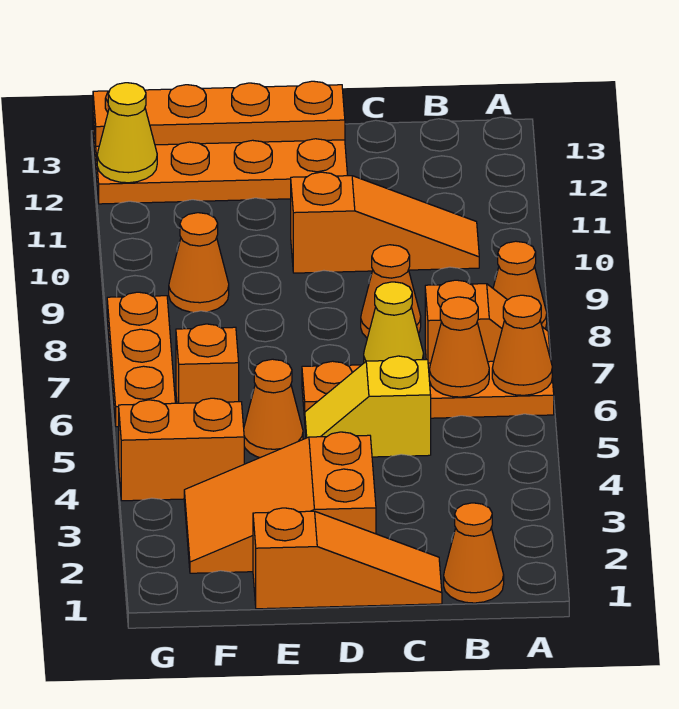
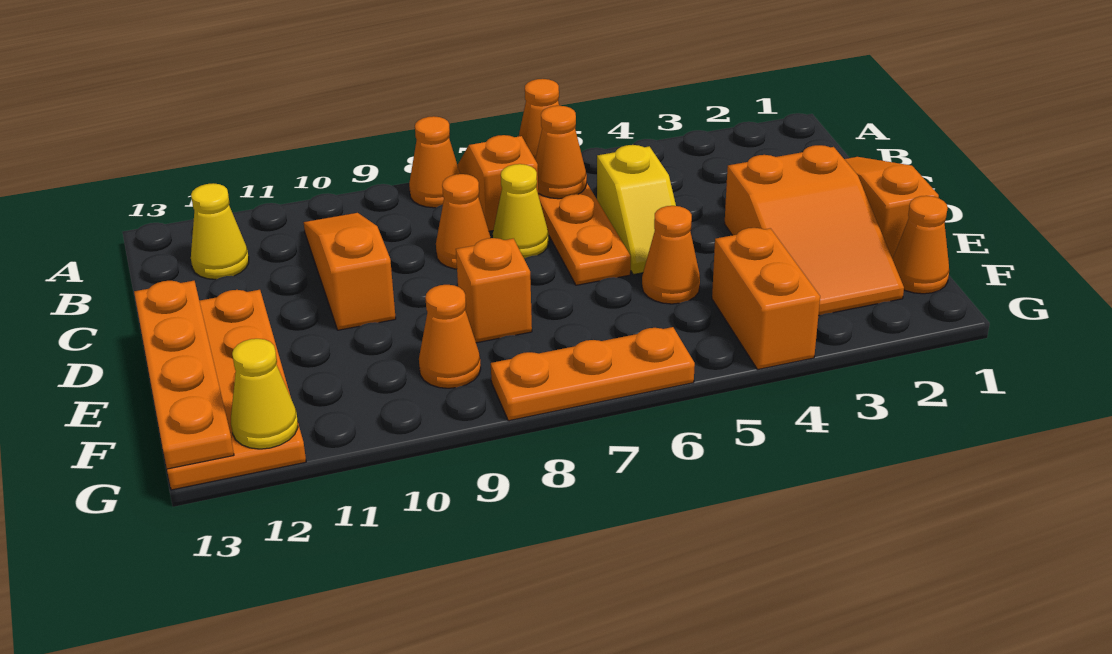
orange cone B1 level 1 -> orange cone F1 level 1
none -> yellow cone B12 level 1
orange brick F6 level 1 -> orange brick E8 level 1

